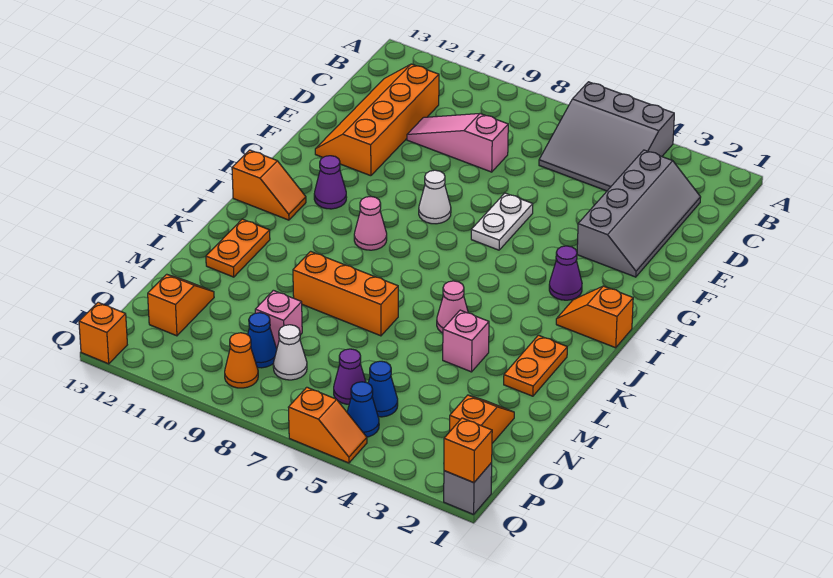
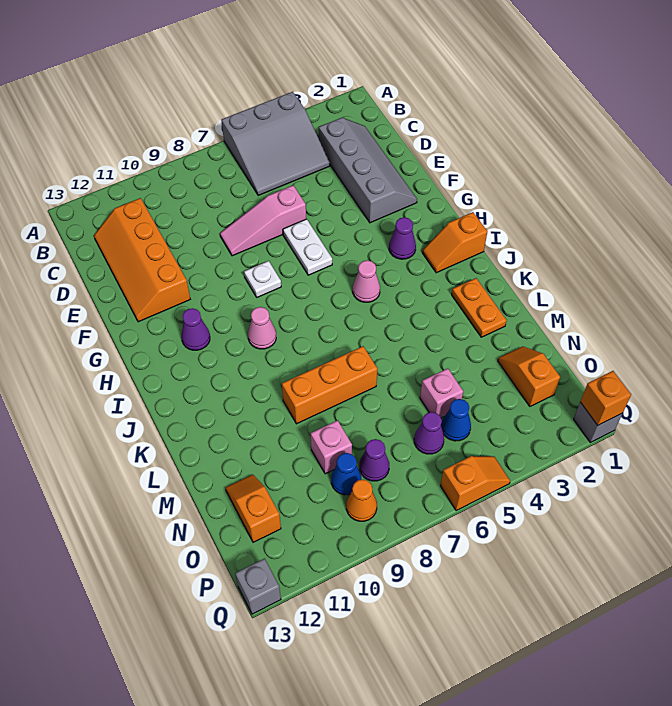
pink slope D8:D10 level 1 top 8 -> pink slope E6:E8 level 1 top 6
white cone G8 level 1 -> white plate G8 level 1
orange slope I12:I13 level 1 top 13 -> none
pink cone K5 level 1 -> pink cone I5 level 1
orange plate K12:L12 level 1 -> none
pink brick L4 level 1 -> pink brick N5 level 1
white cone O8 level 1 -> purple cone O8 level 1
blue cone P5 level 1 -> none
orange brick Q13 level 1 -> grey brick Q13 level 1

